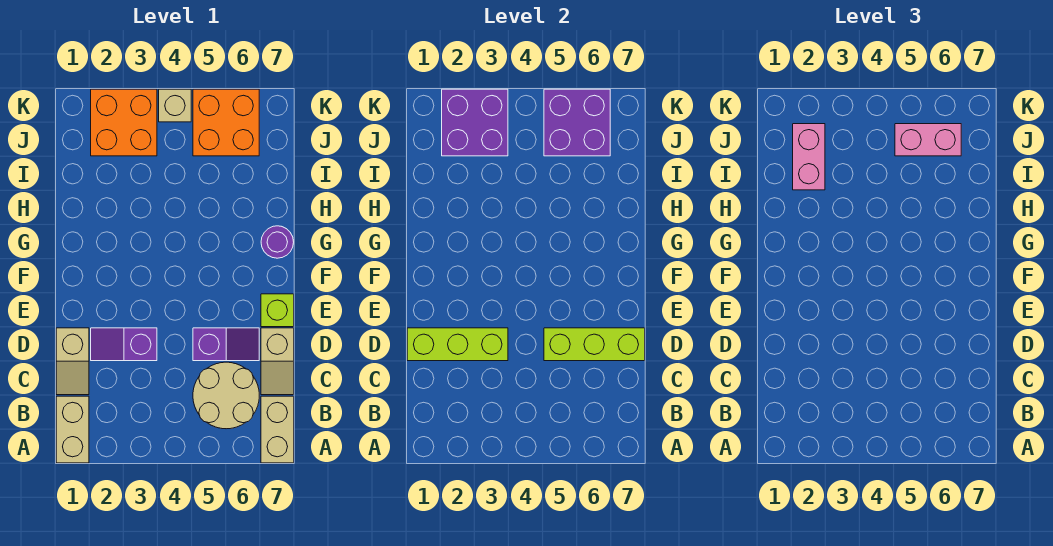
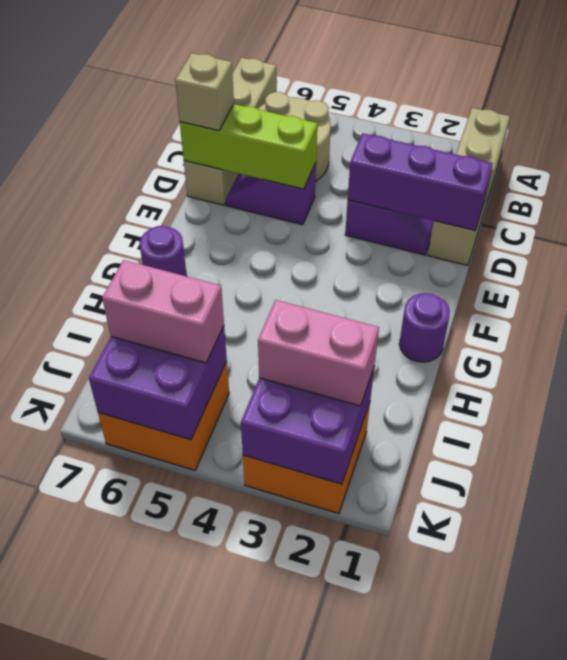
lime brick D1:D3 level 2 -> purple brick D1:D3 level 2
lime brick E7 level 1 -> none
none -> purple round brick G1 level 1
pink brick I2:J2 level 3 -> pink brick J2:J3 level 3
tan brick K4 level 1 -> tan brick D7 level 3

